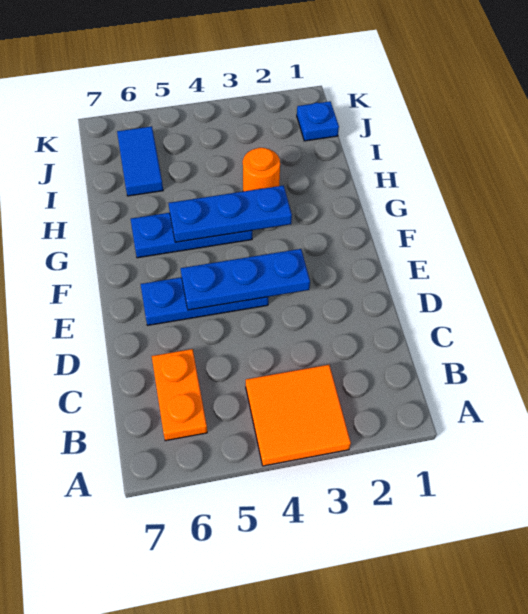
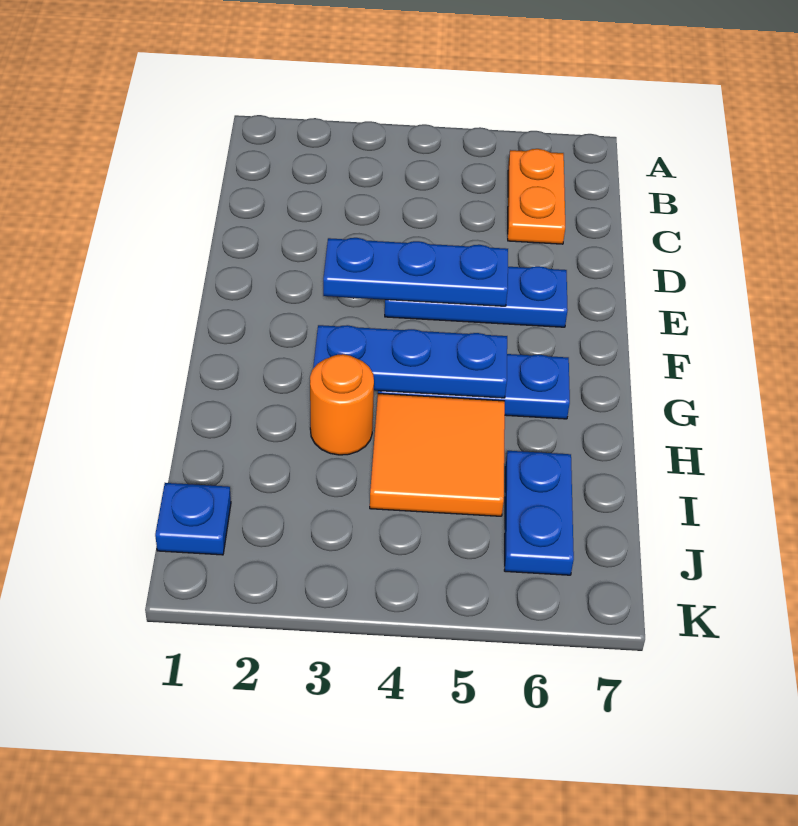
orange tile A3:B4 level 1 -> orange tile H4:I5 level 1
blue tile I6:J6 level 1 -> blue plate I6:J6 level 1

